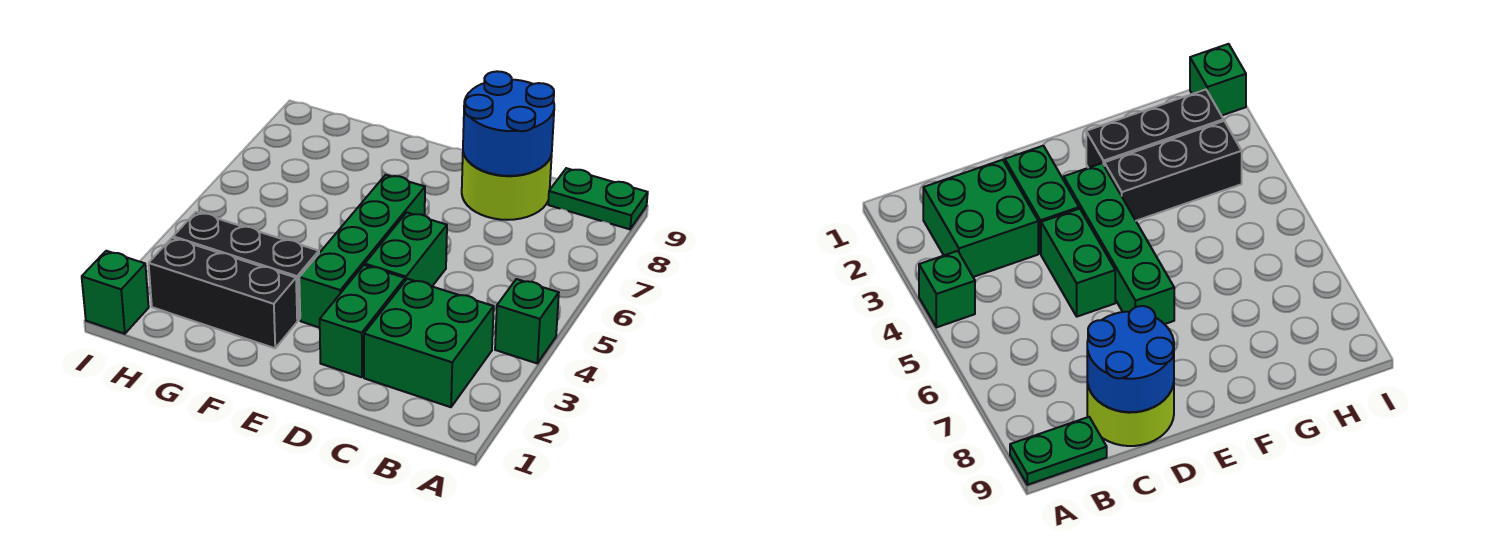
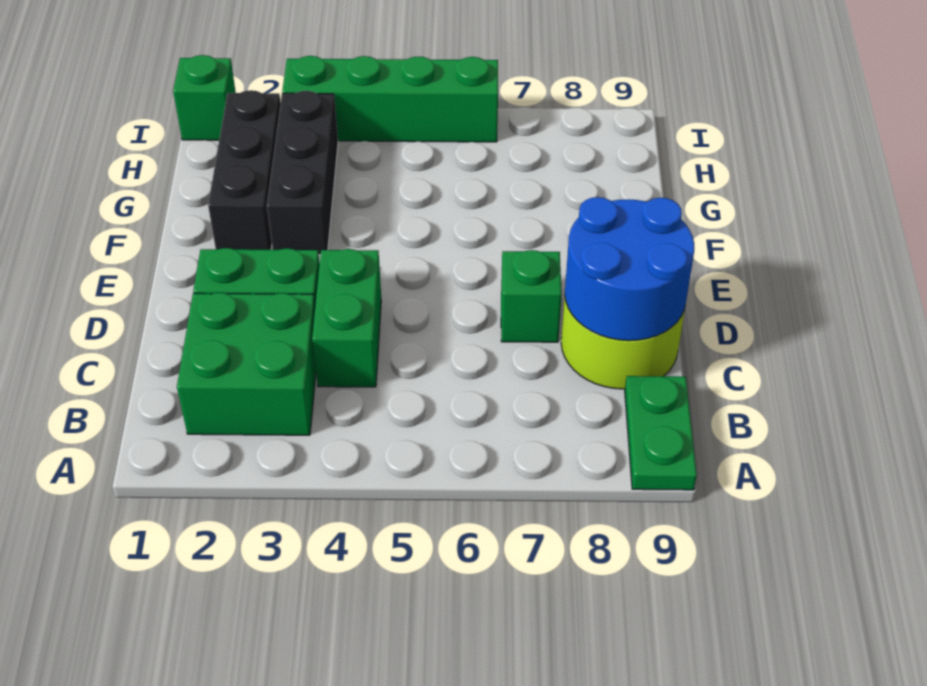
green brick A4 level 1 -> green brick D7 level 1
green brick D4:D5 level 1 -> green brick C4:D4 level 1
green brick E3:E6 level 1 -> green brick I3:I6 level 1

